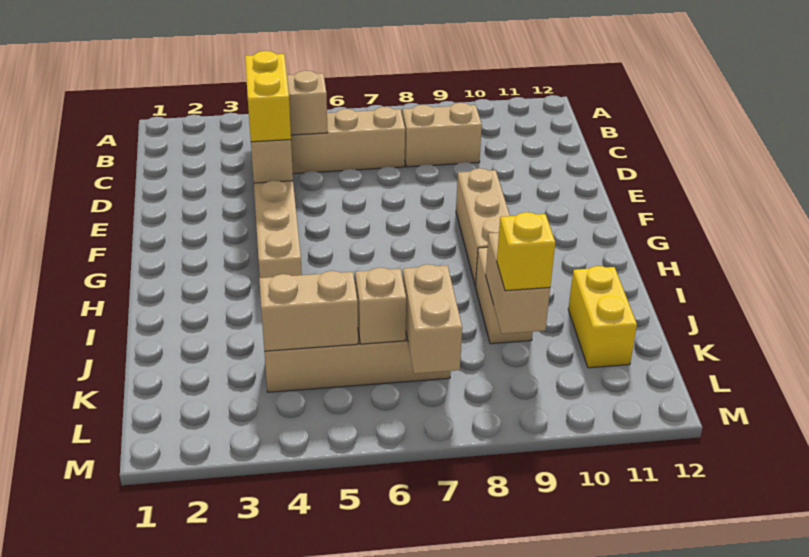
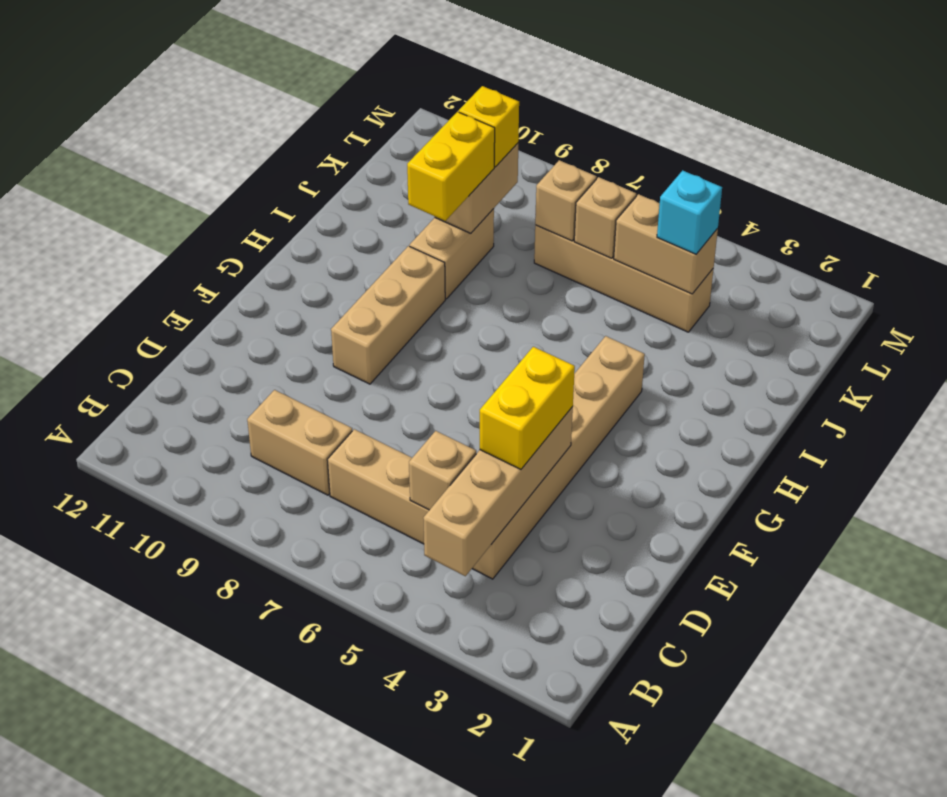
yellow brick J11:K11 level 1 -> yellow brick I9:J9 level 3
none -> cyan brick K4 level 3
tan brick K7:L7 level 2 -> tan brick K7 level 2

